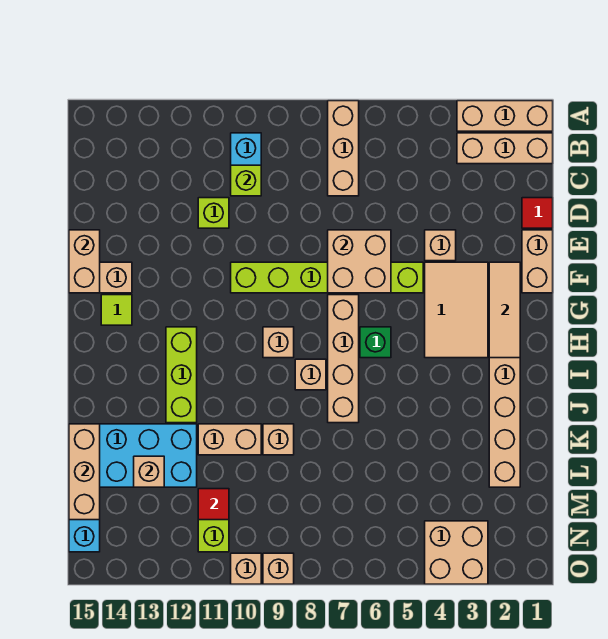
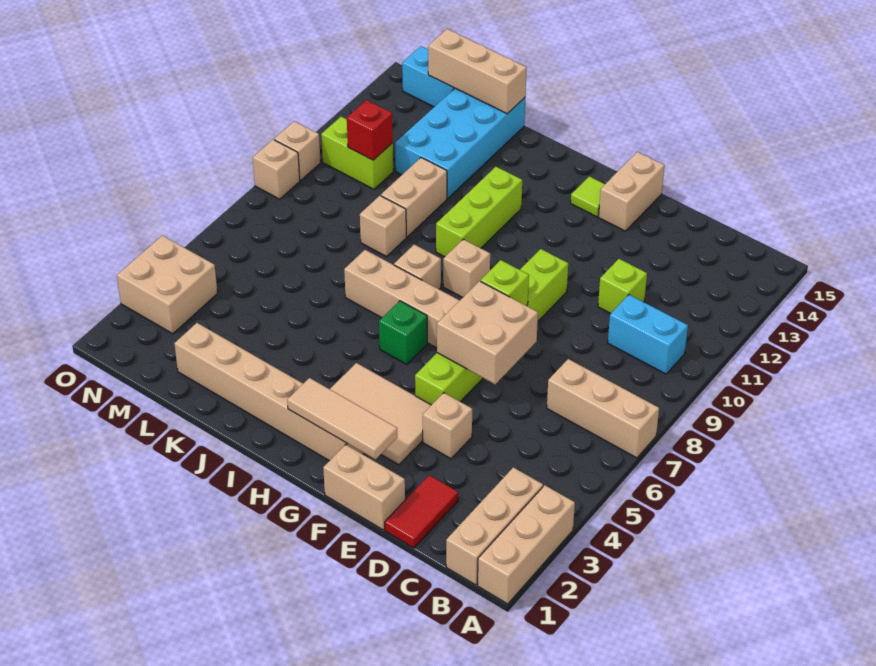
lime brick C10 level 2 -> lime brick F8 level 2
red tile D1 level 1 -> red tile D1:D2 level 1
tan brick E15:F15 level 2 -> none
lime brick H12:J12 level 1 -> lime brick I10:I12 level 1
tan brick L13 level 2 -> none
red tile M11 level 2 -> red brick M11 level 2

